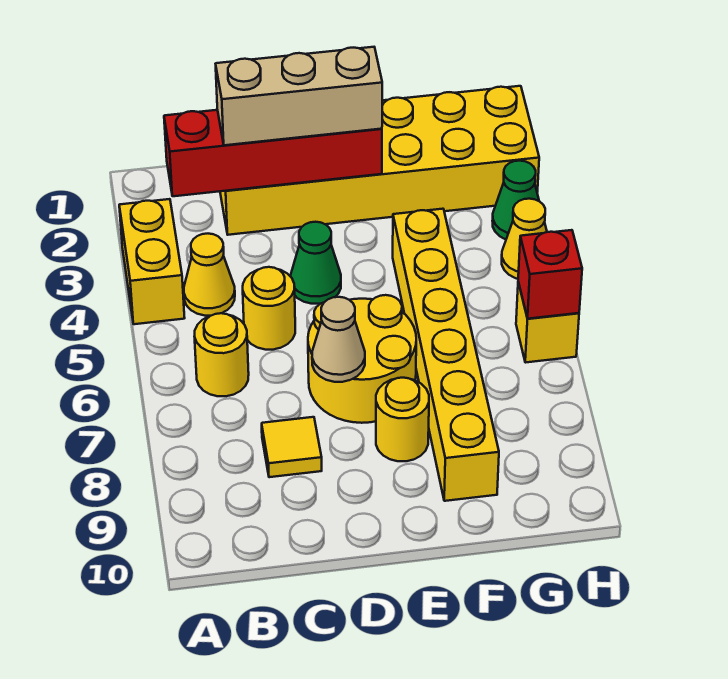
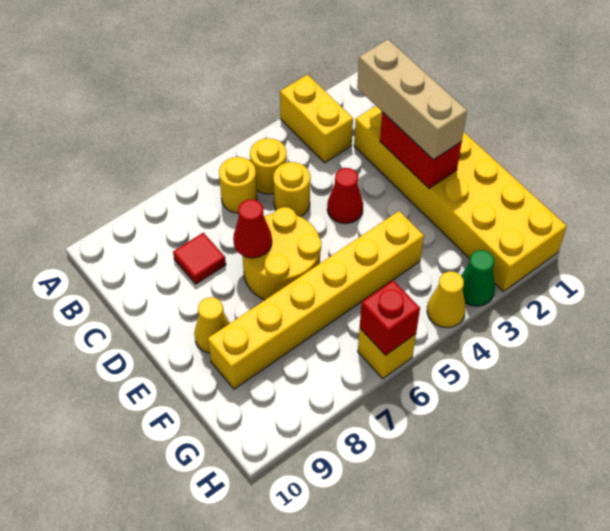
yellow brick A3:A4 level 1 -> yellow brick A3:B3 level 1
red brick B2:E2 level 2 -> red brick D2:E2 level 2
yellow cone B4 level 1 -> yellow cone E9 level 1
yellow tile C8 level 1 -> red tile C8 level 1
green cone D4 level 1 -> red cone D4 level 1
tan cone D7 level 2 -> red cone D7 level 2
yellow round brick E8 level 1 -> yellow round brick B5 level 1

